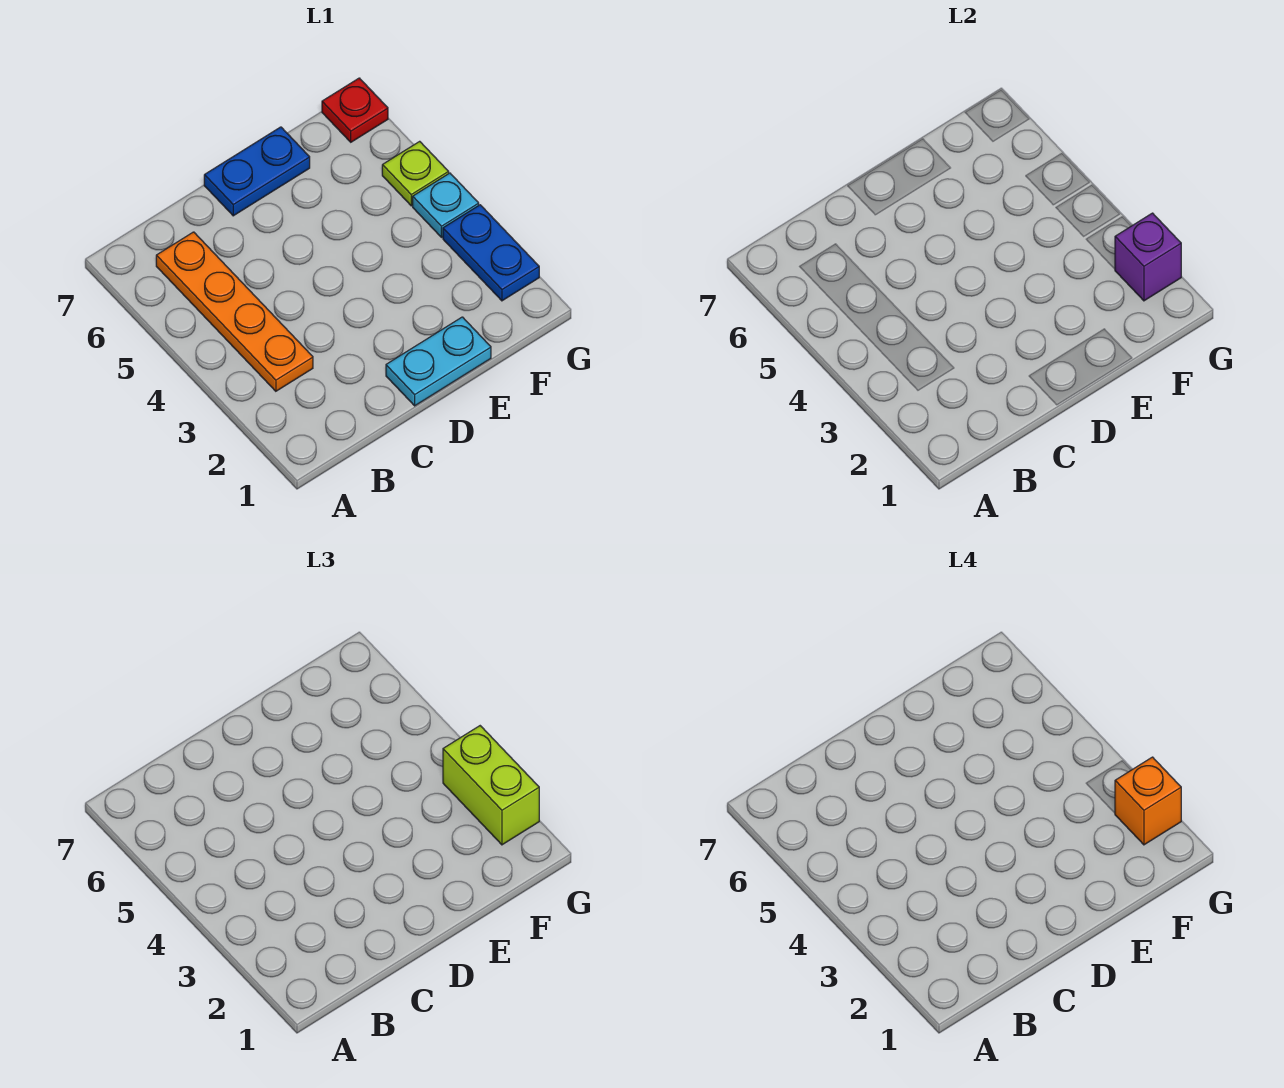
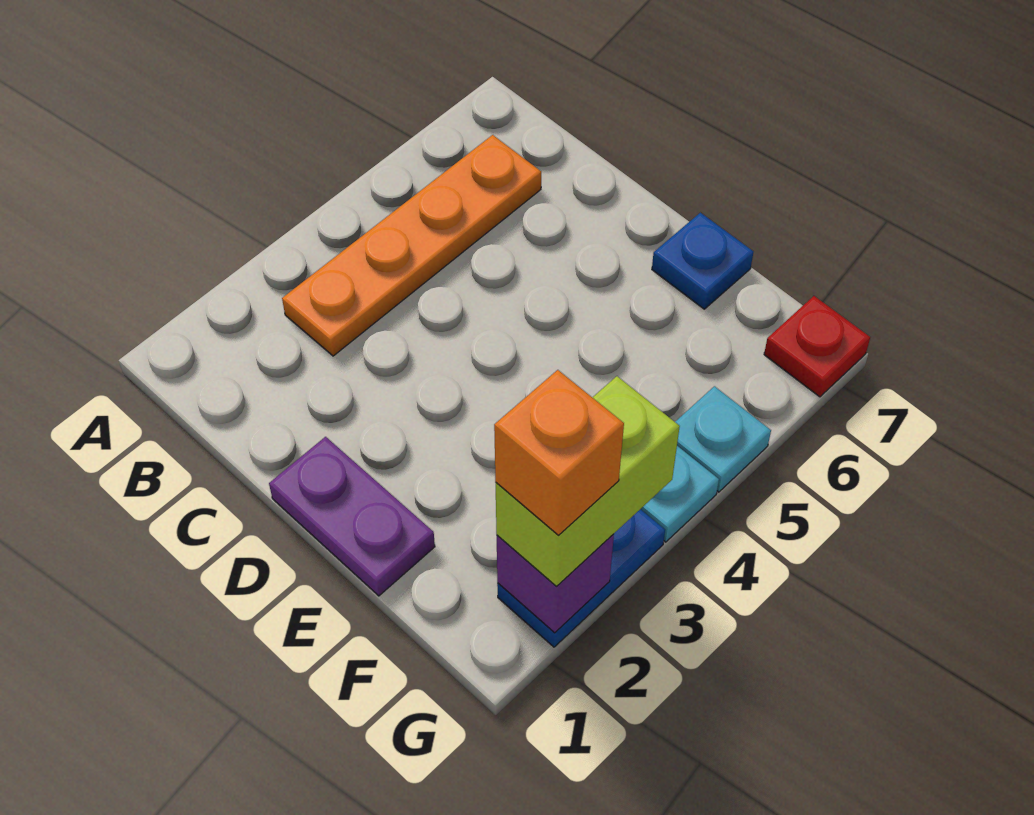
cyan plate D1:E1 level 1 -> purple plate D1:E1 level 1
blue plate D7:E7 level 1 -> blue plate E7 level 1
lime plate G5 level 1 -> cyan plate G5 level 1

